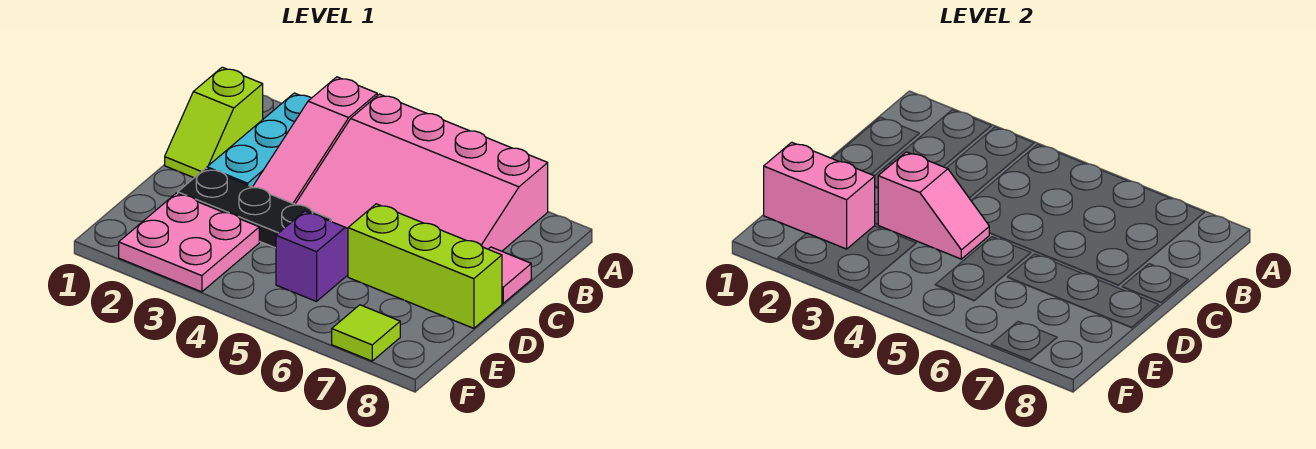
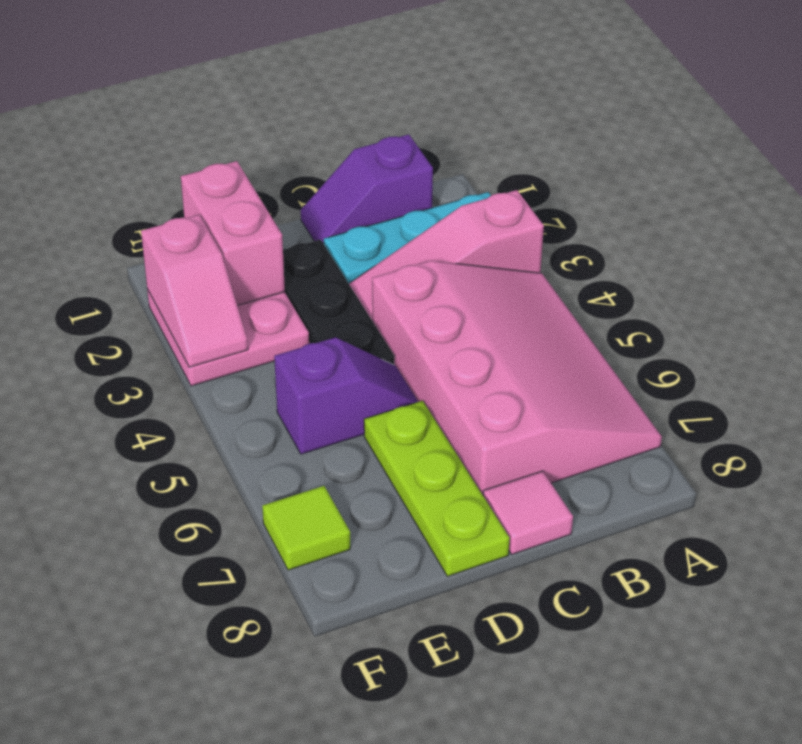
pink slope A4:C7 level 1 top A -> pink slope A4:C7 level 1 top C
lime slope B1:C1 level 1 top B -> purple slope B1:C1 level 1 top B
pink slope D3:D4 level 2 top 3 -> pink slope F2:F3 level 2 top 2
lime brick D6:D8 level 1 -> lime plate D6:D8 level 1

